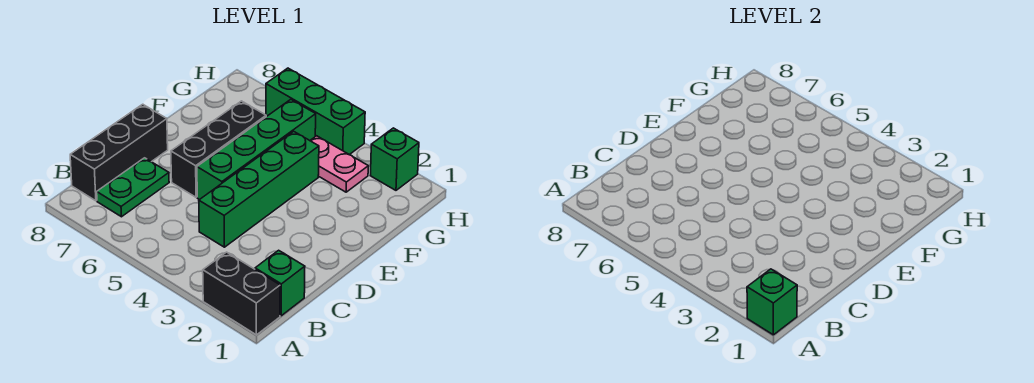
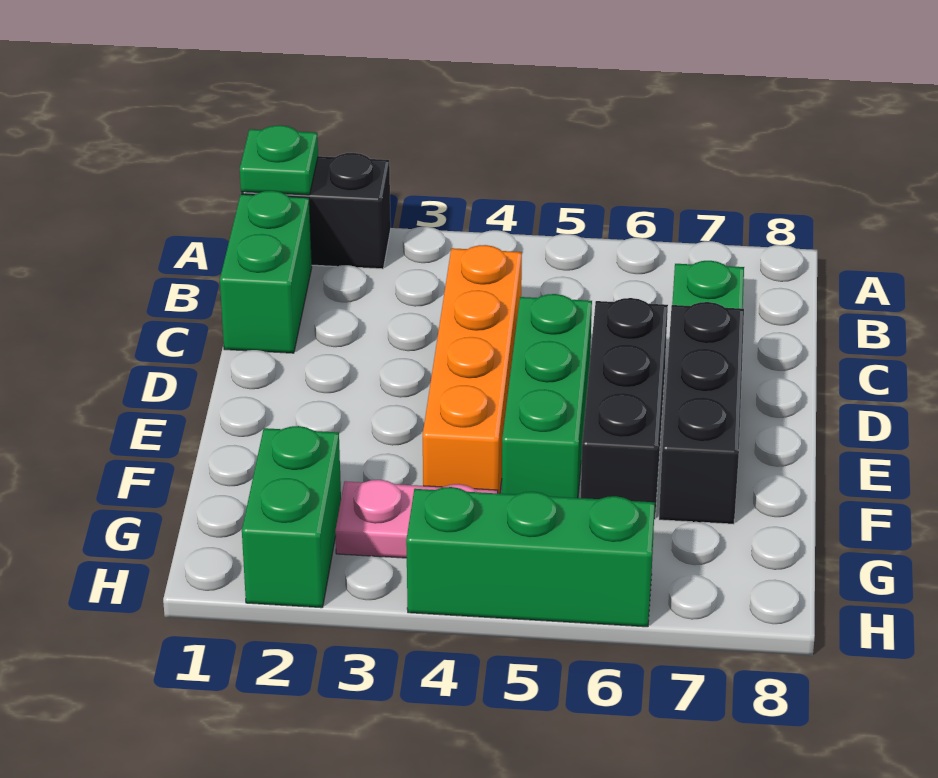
green brick A1 level 2 -> green plate A1 level 2
green brick B1 level 1 -> green brick B1:C1 level 1
black brick B8:D8 level 1 -> black brick D7:F7 level 1
green brick C4:F4 level 1 -> orange brick C4:F4 level 1
green brick D5:G5 level 1 -> green brick D5:F5 level 1
green brick H2 level 1 -> green brick G2:H2 level 1

